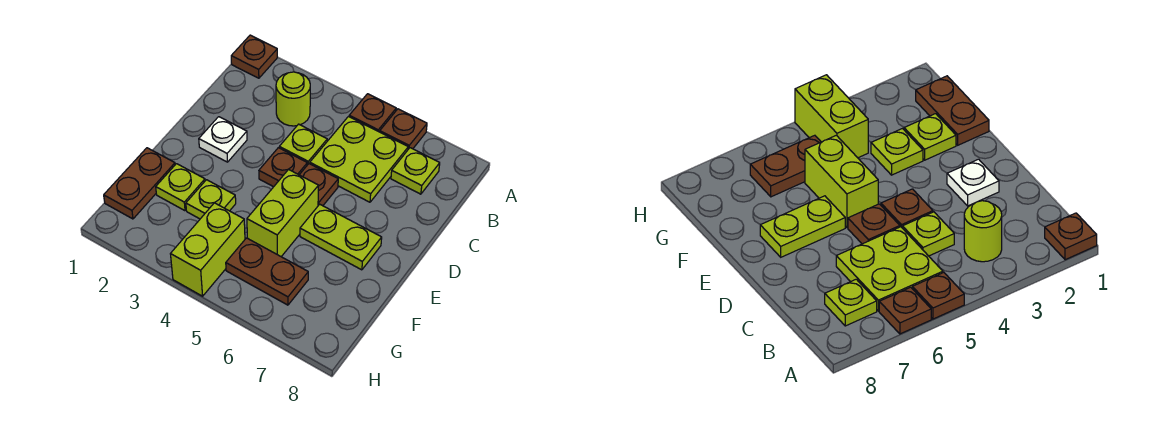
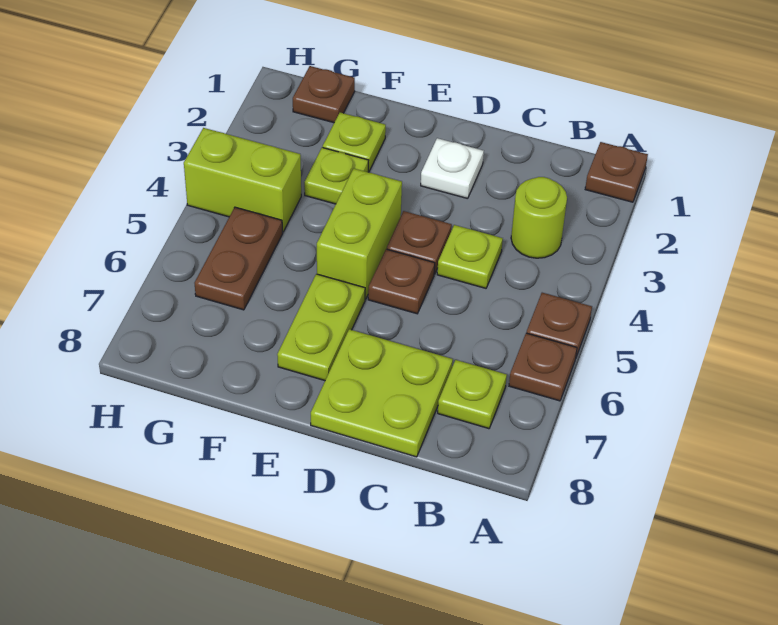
lime plate B5:C6 level 1 -> lime plate C7:D8 level 1
lime brick E5:F5 level 1 -> lime brick E4:E5 level 1
brown plate F1:G1 level 1 -> brown plate G1 level 1

